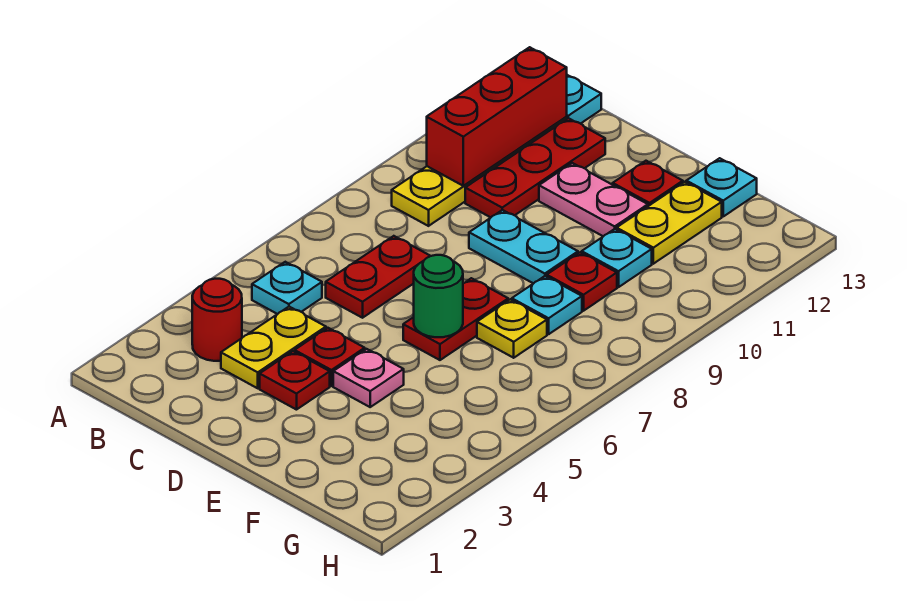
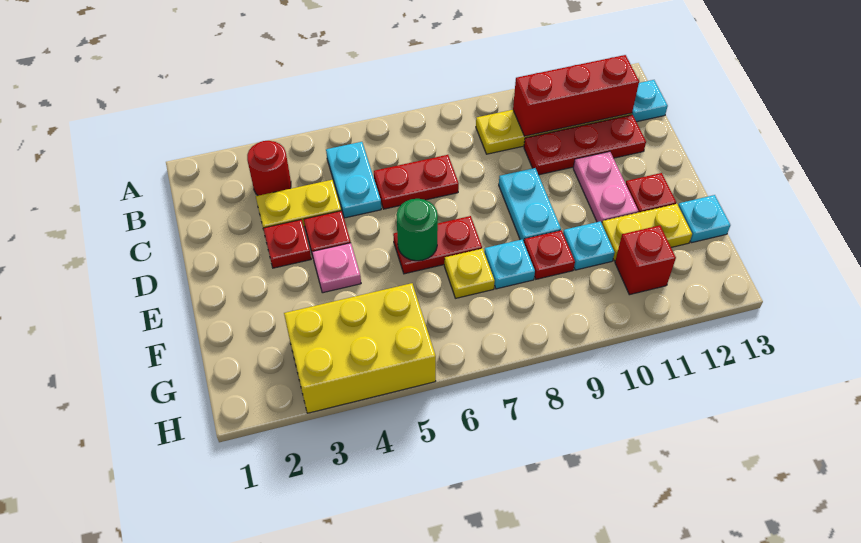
cyan plate B5 level 1 -> cyan plate B5:C5 level 1
none -> yellow brick G3:H5 level 1
none -> red brick G11 level 1

